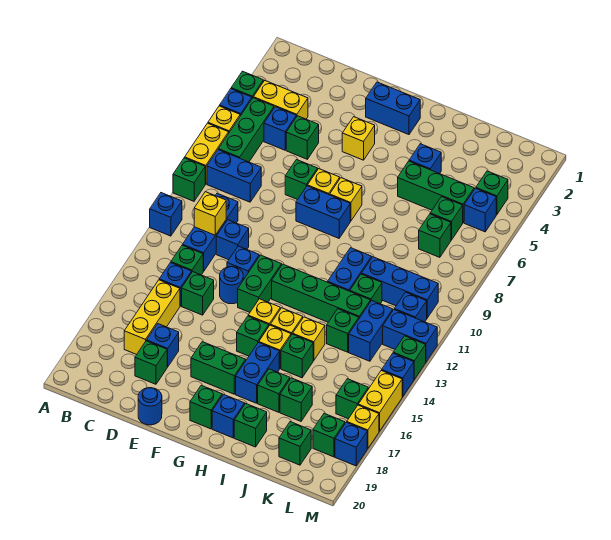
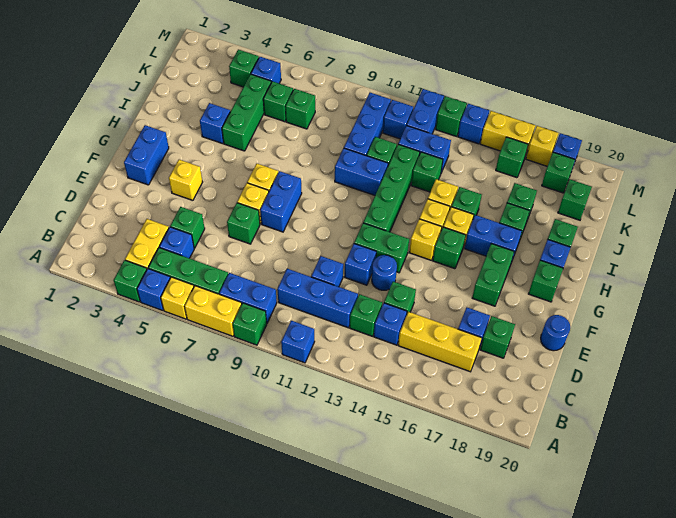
blue brick B8:C8 level 1 -> blue brick B8:B9 level 1
yellow brick C11 level 2 -> none

